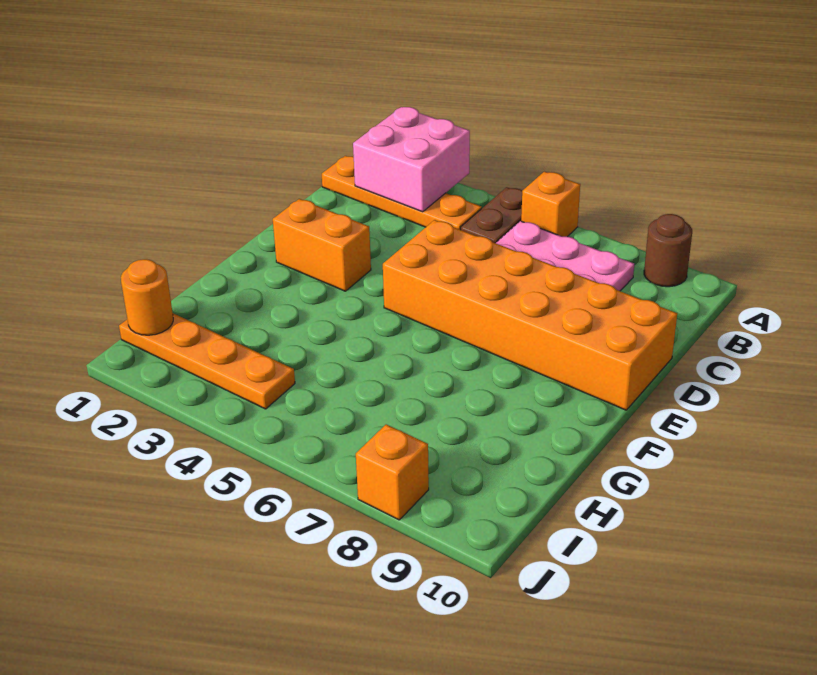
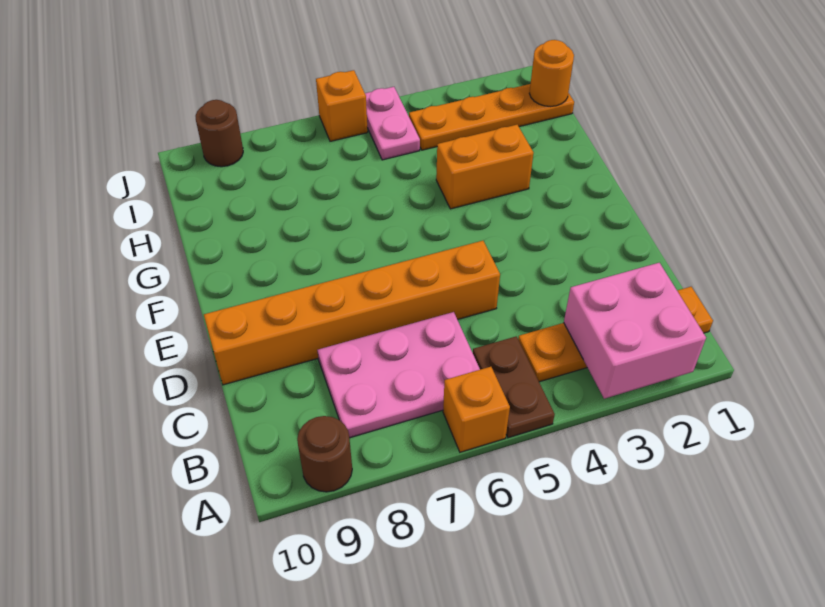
orange brick D5:E10 level 1 -> orange brick D5:D10 level 1
orange brick E2:E3 level 1 -> orange brick G3:G4 level 1
none -> pink plate I5:J5 level 1
orange brick J8 level 1 -> orange brick J6 level 1
none -> brown round brick J9 level 1

